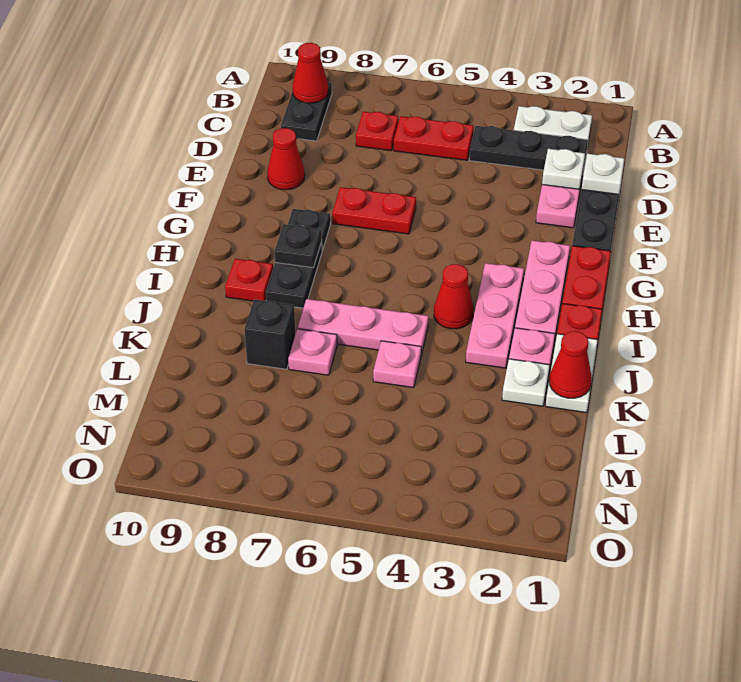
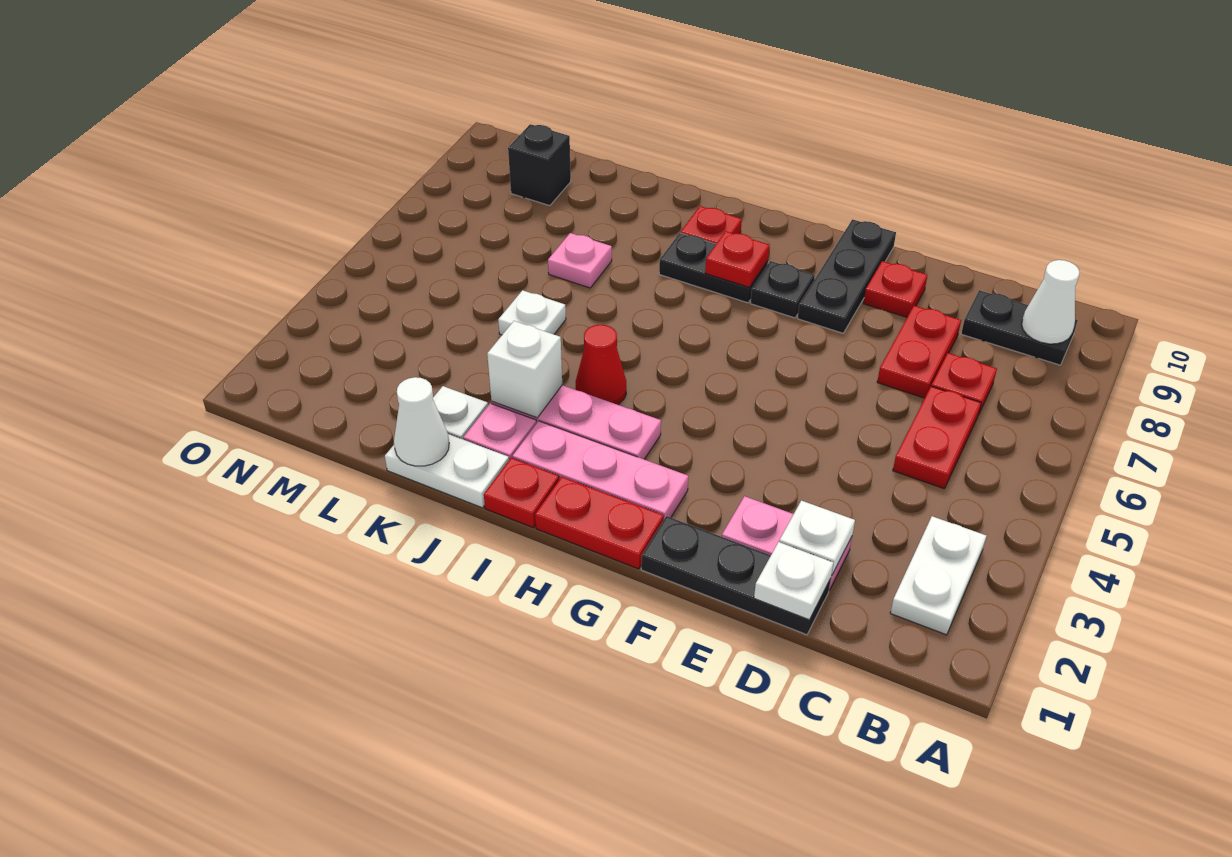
red cone B9 level 2 -> white cone B9 level 2
black plate C2:C4 level 1 -> black plate F8:F10 level 1
red cone E9 level 1 -> red plate E9 level 1
red plate F6:F7 level 1 -> red plate D7:D8 level 1
black plate H8 level 2 -> red plate H8 level 2
none -> white brick J3 level 2
pink plate J5:J7 level 1 -> none
red cone K1 level 2 -> white cone K1 level 2
pink plate K5 level 1 -> white plate K5 level 1
black brick K8 level 1 -> black brick M9 level 1

